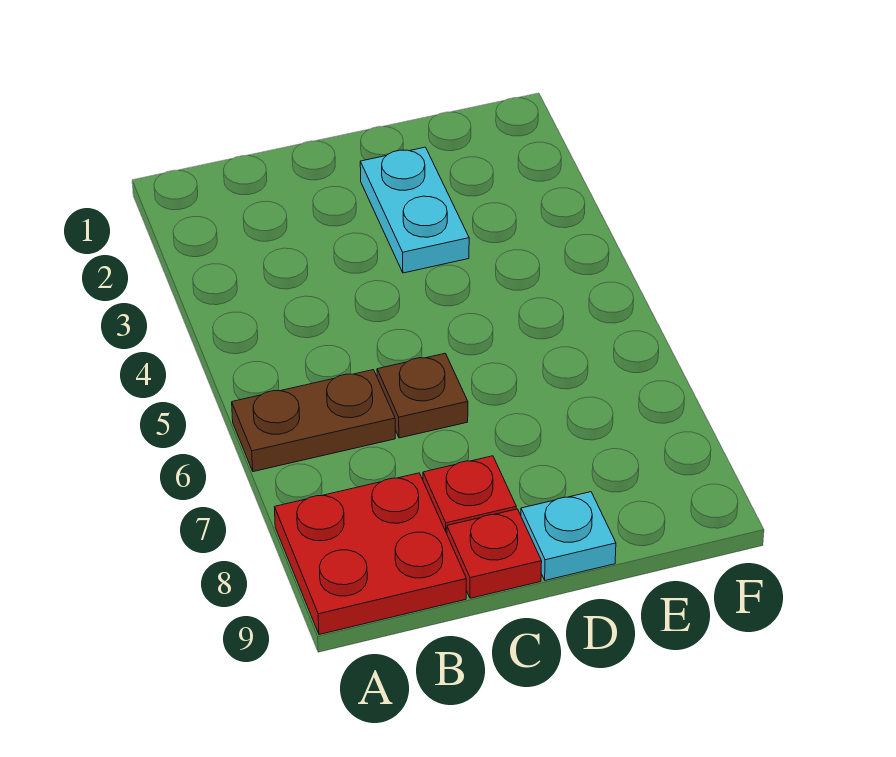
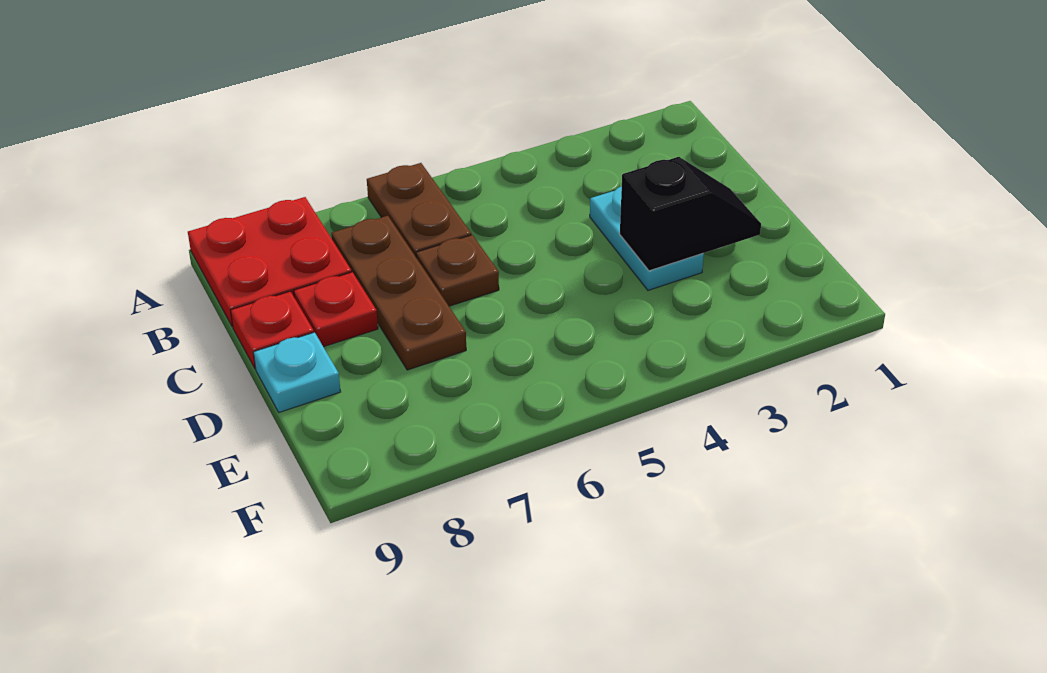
none -> brown plate B7:D7 level 1
cyan plate D2:D3 level 1 -> cyan plate C3:D3 level 1
none -> black slope D2:D3 level 2 top 3

